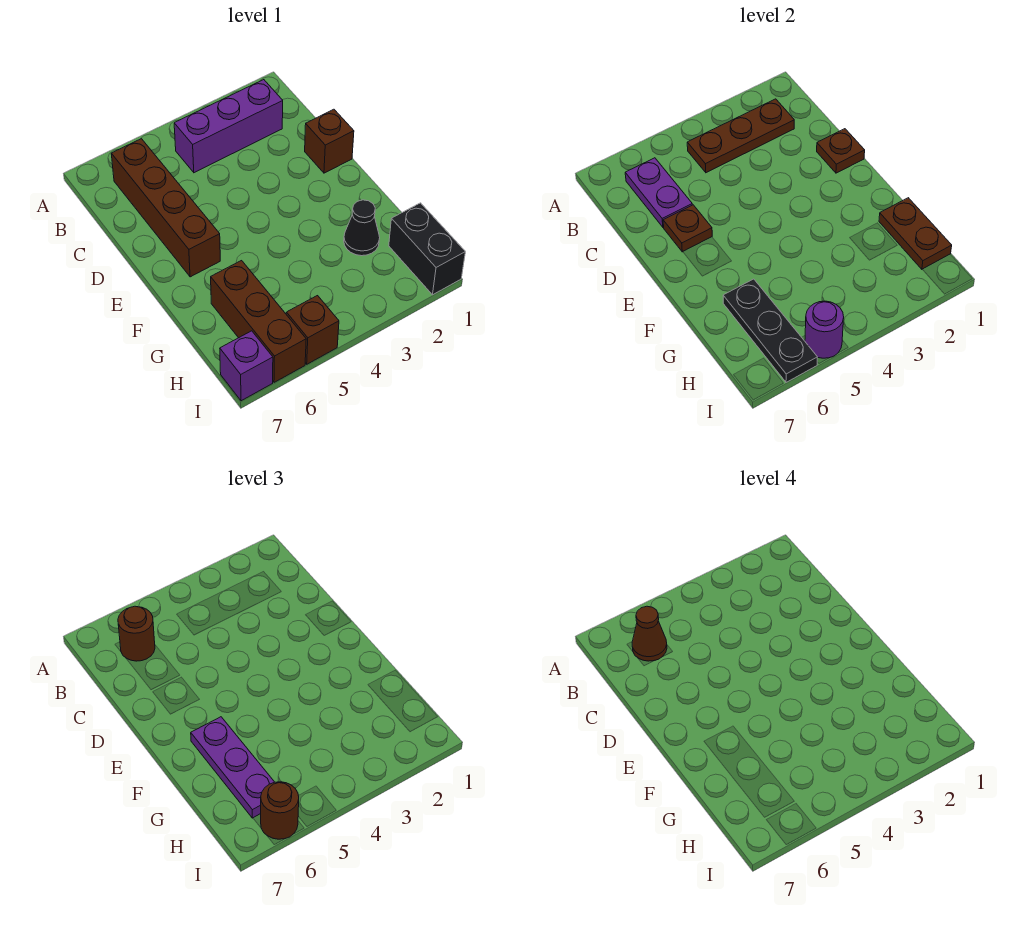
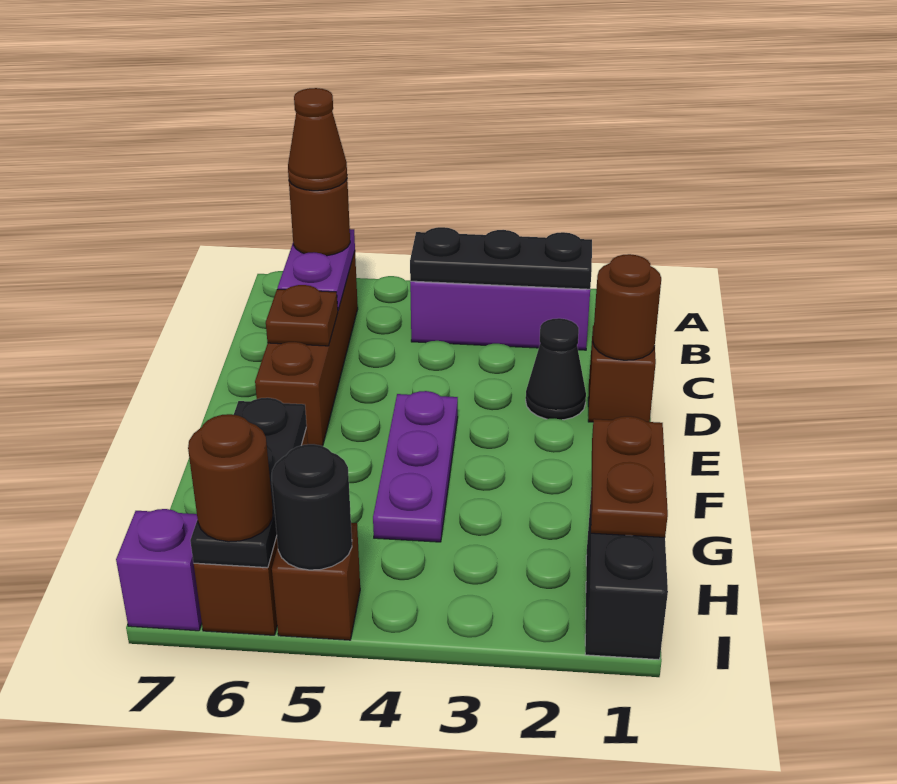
brown plate B2:B4 level 2 -> black plate B2:B4 level 2
brown plate D1 level 2 -> brown round brick D1 level 2
purple plate F6:H6 level 3 -> purple plate E4:G4 level 1
black cone G2 level 1 -> black cone D2 level 1
purple round brick I5 level 2 -> black round brick I5 level 2

